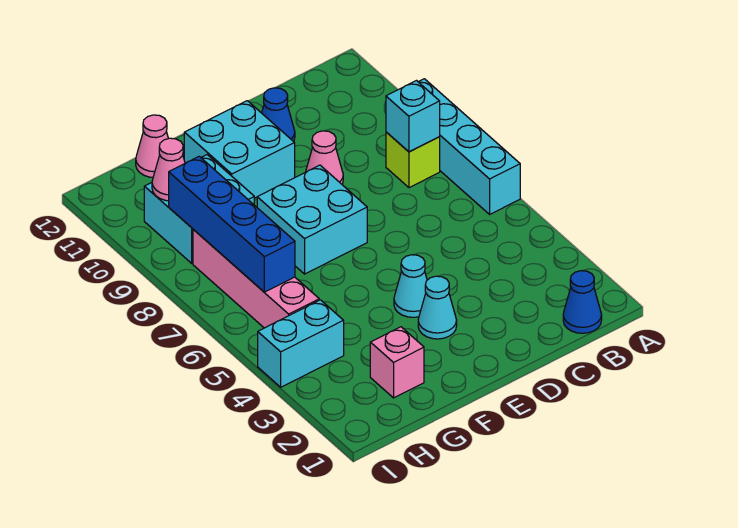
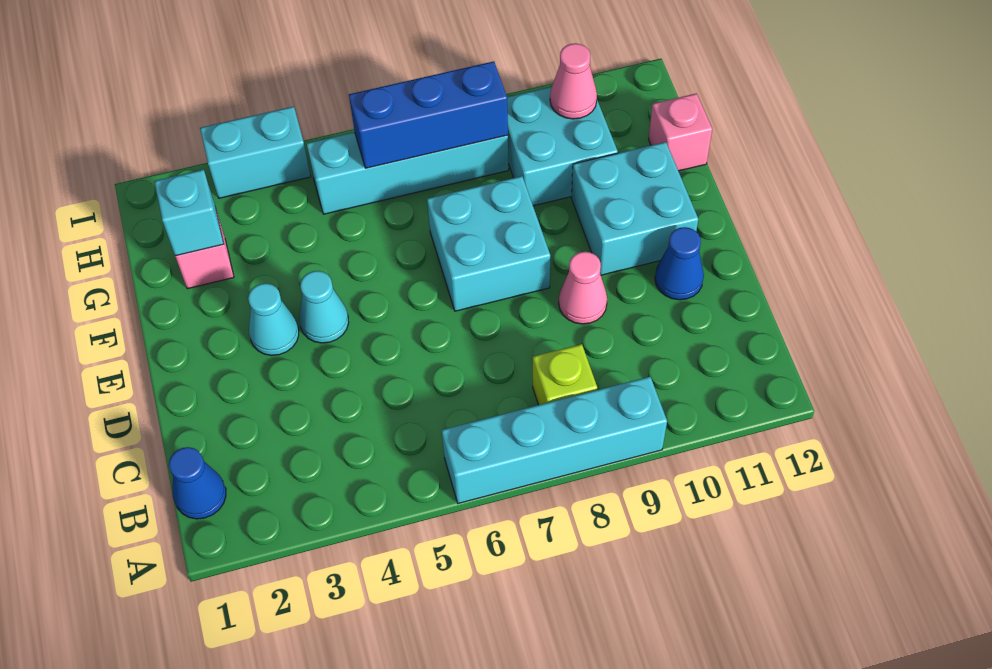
cyan brick B8 level 2 -> cyan brick G2 level 2
pink cone G12 level 1 -> pink brick G12 level 1
cyan brick H4:I4 level 1 -> cyan brick I3:I4 level 1
pink brick H5:H8 level 1 -> cyan brick H5:H8 level 1
blue brick H6:H9 level 2 -> blue brick H6:H8 level 2

